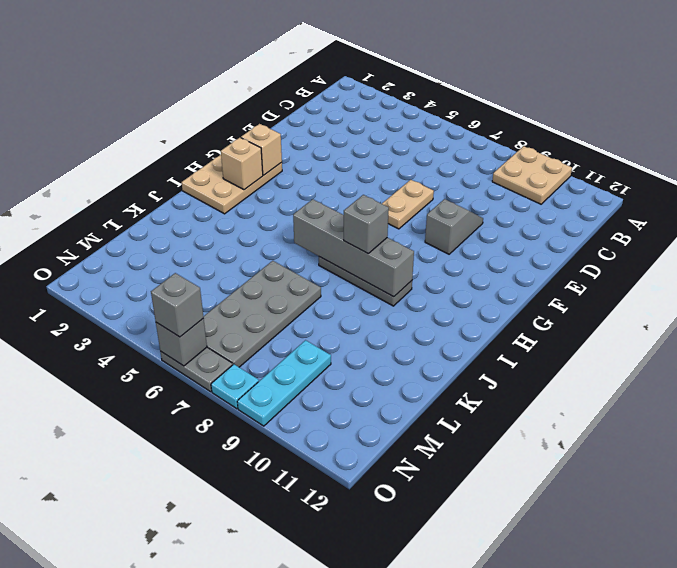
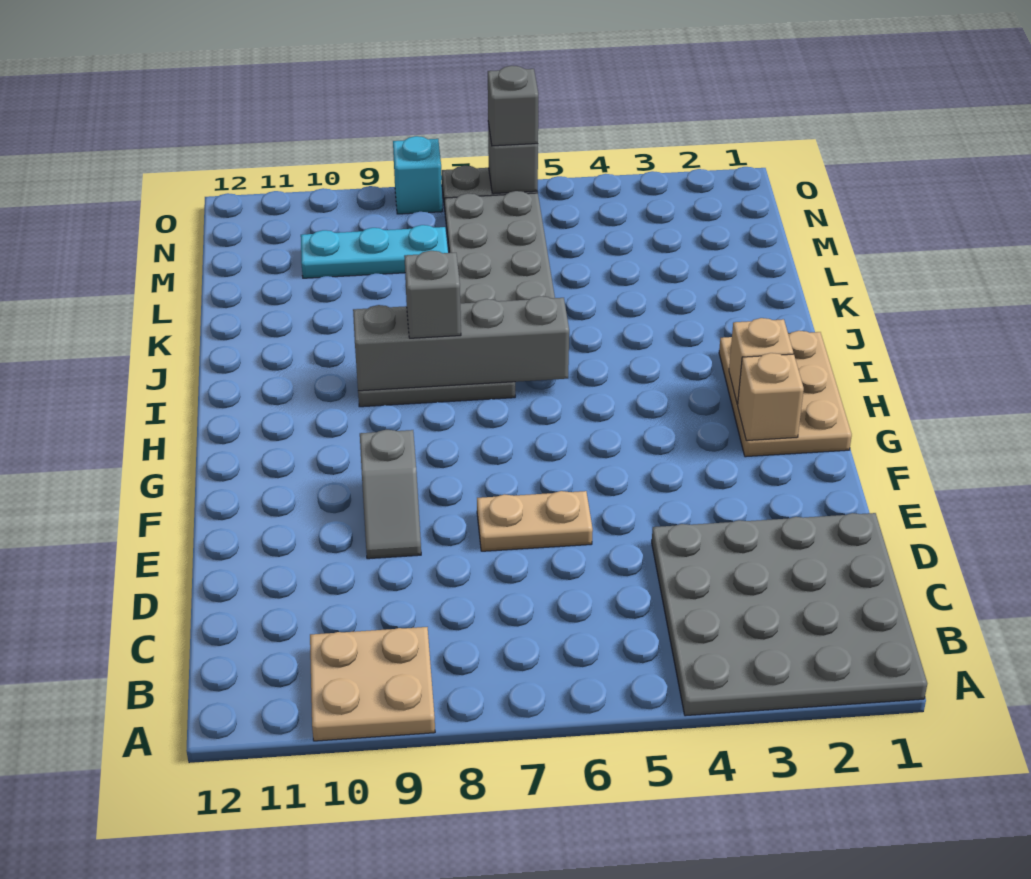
none -> grey plate A1:D4 level 1
tan plate E7:F7 level 1 -> tan plate E6:E7 level 1
cyan plate M9:O9 level 1 -> cyan plate M8:M10 level 1
cyan plate O8 level 1 -> cyan brick O8 level 1

